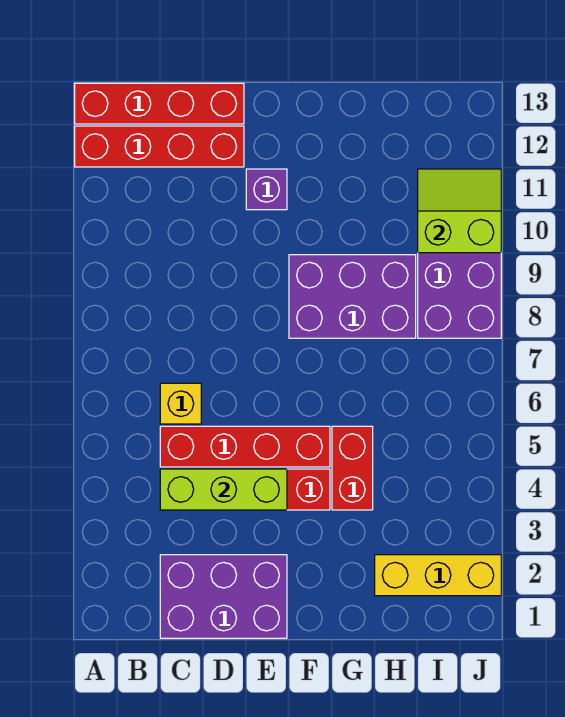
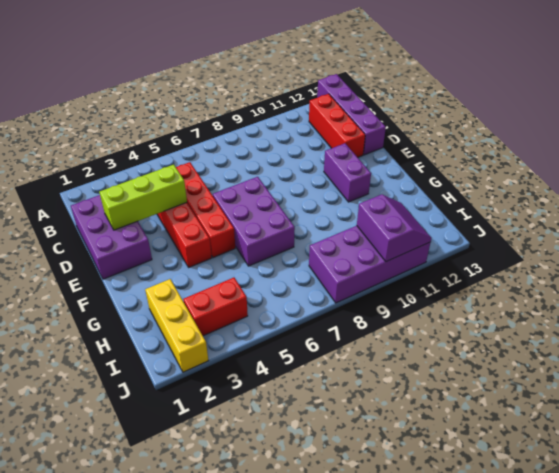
red brick A12:D12 level 1 -> red brick B12:D12 level 1
red brick A13:D13 level 1 -> purple brick A13:D13 level 1
lime brick C4:E4 level 2 -> lime brick D2:D4 level 2
yellow brick C6 level 1 -> none
purple brick E11 level 1 -> purple brick E11:F11 level 1
purple brick F8:H9 level 1 -> purple brick E6:G7 level 1
red brick G4:G5 level 1 -> red brick I3:I4 level 1
lime slope I10:J11 level 2 top 10 -> purple slope I10:J11 level 2 top 10

